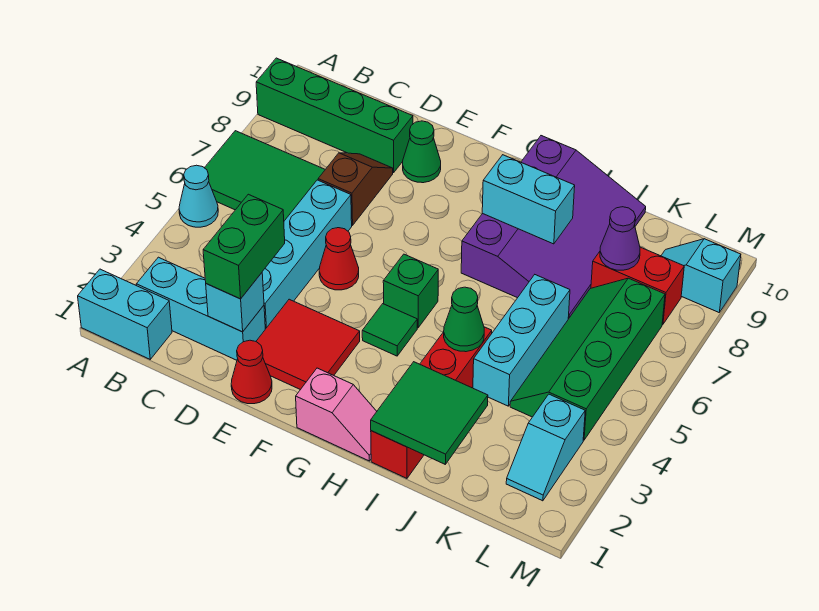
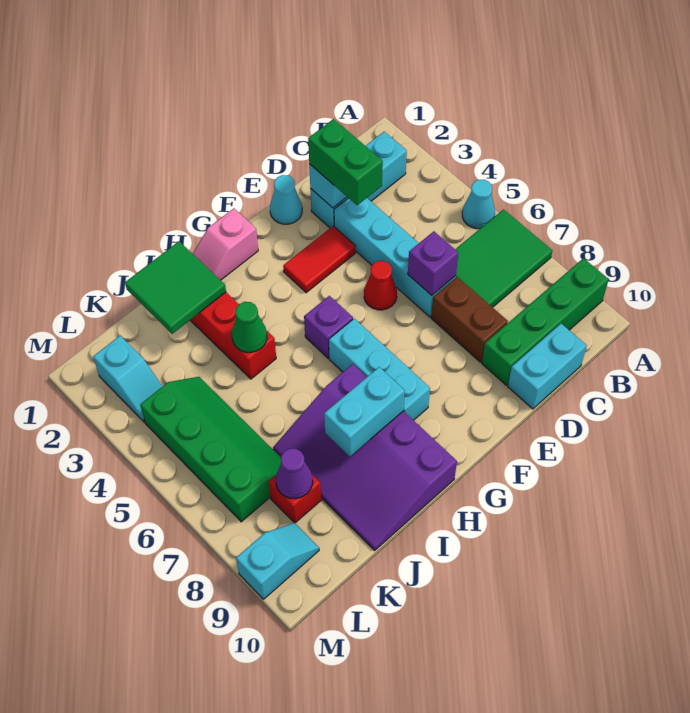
cyan brick A1:B1 level 1 -> cyan brick C10:D10 level 1
none -> purple brick D6 level 2
brown slope D7:D8 level 1 top 7 -> brown brick D7:D8 level 1
red cone E1 level 1 -> cyan cone E1 level 1
red tile E2:F3 level 1 -> red tile E3:F3 level 1
green cone E9 level 1 -> none
green tile G4 level 1 -> none
green brick G5 level 1 -> purple brick G5 level 1
cyan brick J4:J6 level 1 -> cyan brick G6:G8 level 1
red brick K8:L8 level 1 -> red brick K8 level 1
cyan slope L2:L3 level 1 top 3 -> cyan slope L2:L3 level 1 top 2

